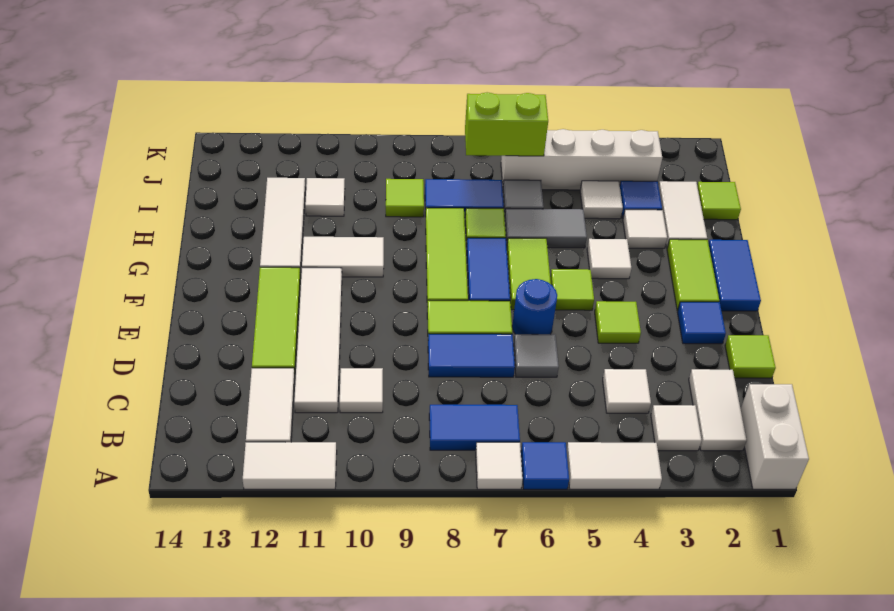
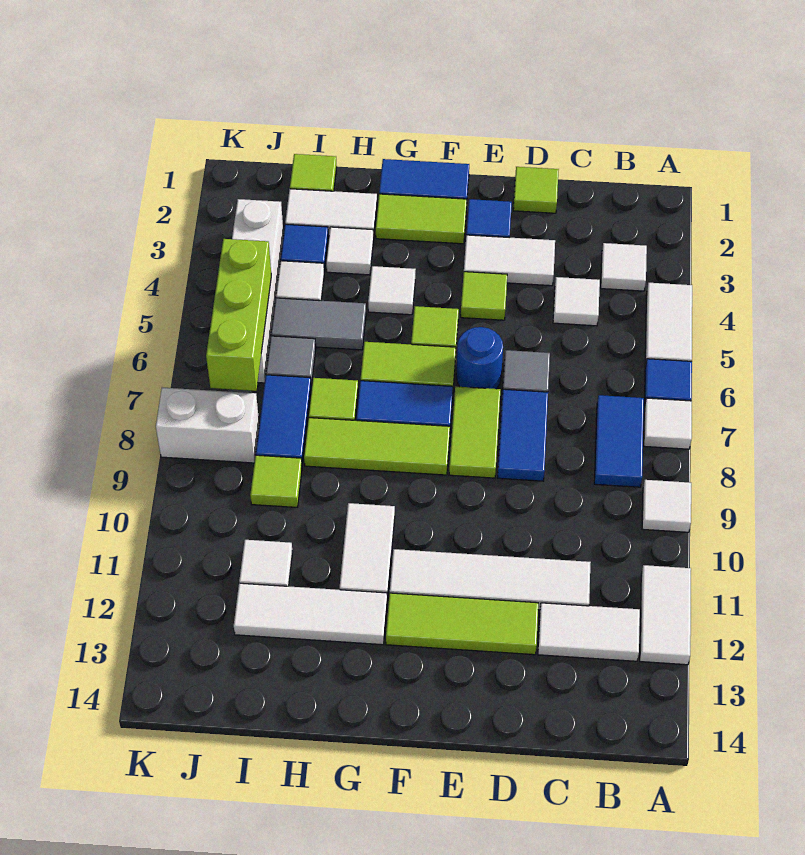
white brick A1:B1 level 1 -> white brick J8:K8 level 1
white tile B2:C2 level 1 -> white tile D3:E3 level 1
white tile C10 level 1 -> white tile A9 level 1
grey tile H5:H6 level 1 -> grey tile H5:I5 level 1
lime brick J6:J7 level 2 -> lime brick J5:J7 level 2

